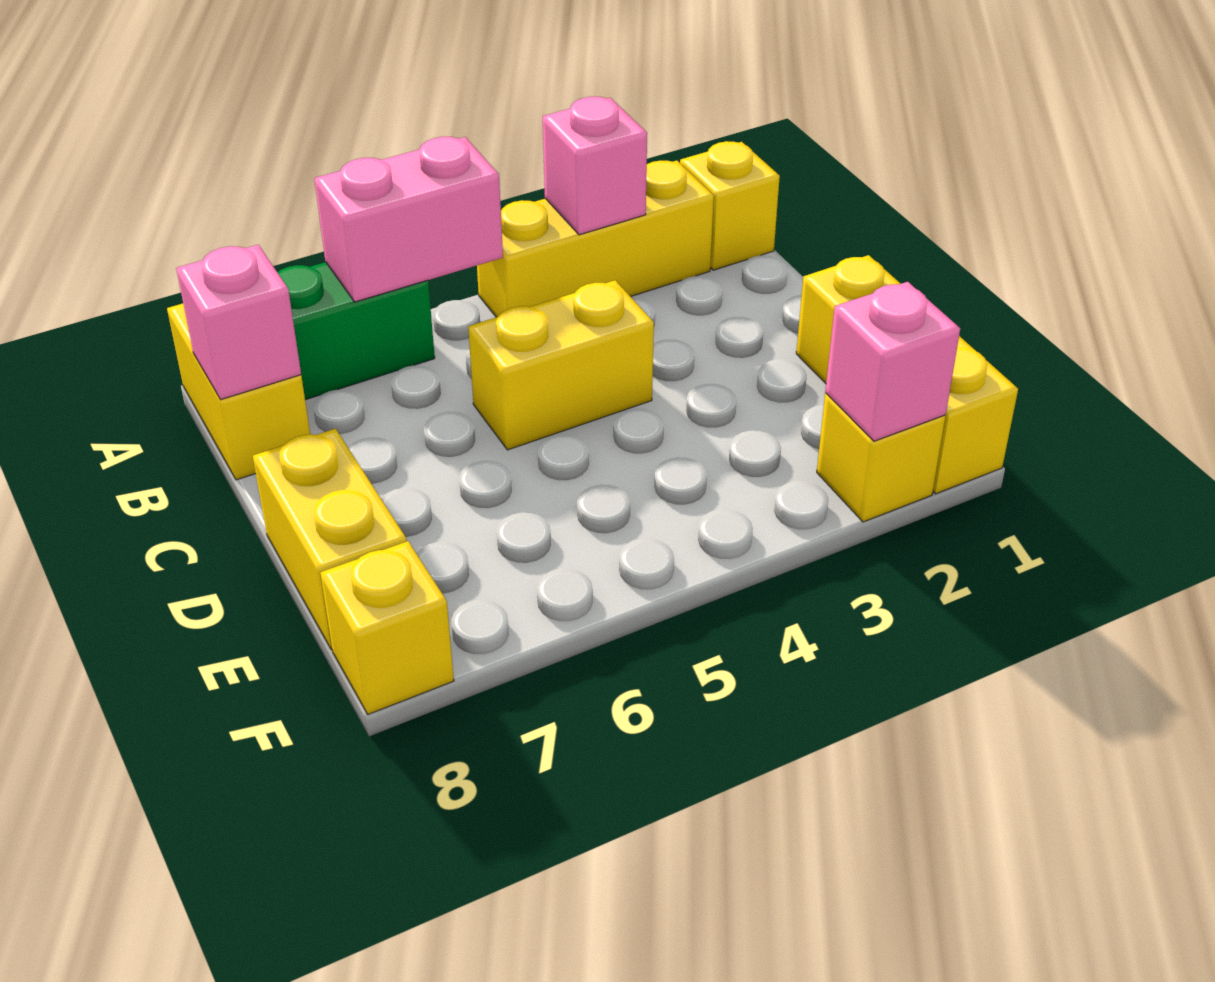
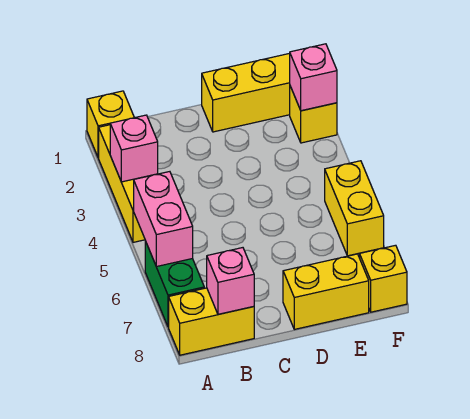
yellow brick C4:C5 level 1 -> yellow brick F5:F6 level 1

